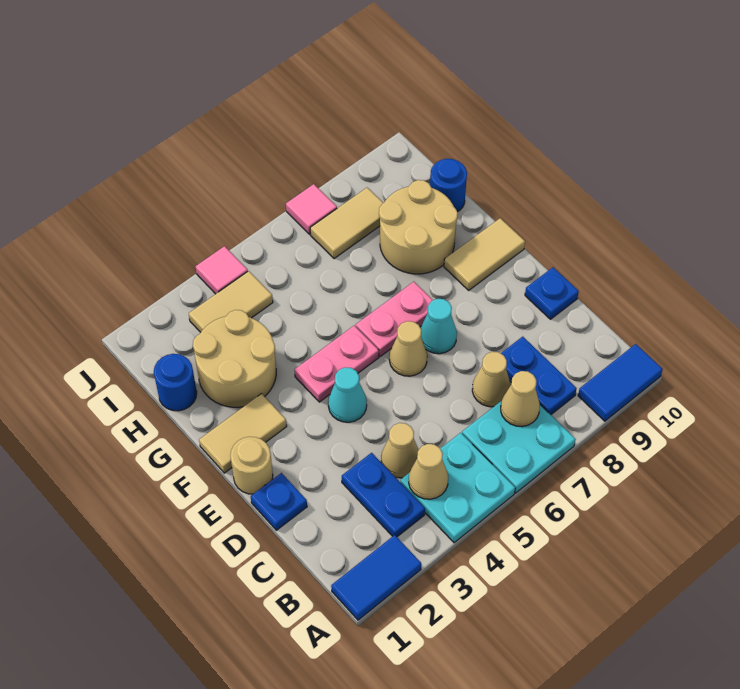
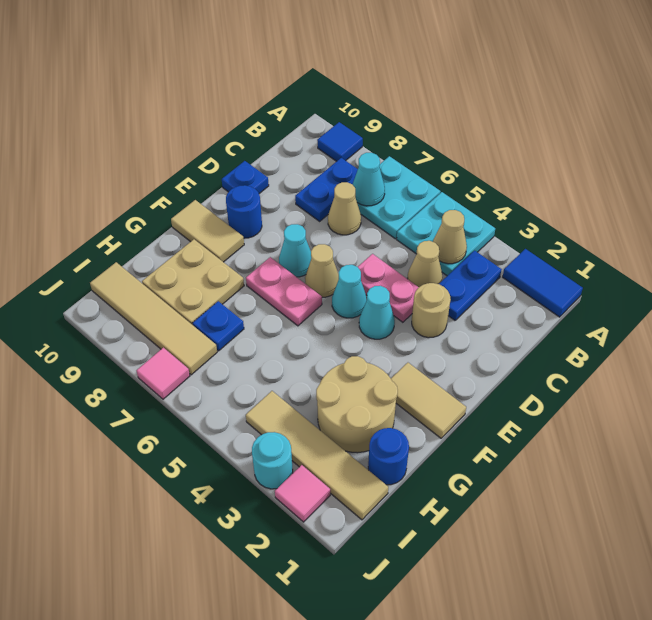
blue tile A9:A10 level 1 -> blue tile A9 level 1
tan cone B7 level 2 -> cyan cone B7 level 2
blue plate D1 level 1 -> blue plate H7 level 1
tan round brick E1 level 1 -> tan round brick D3 level 1
none -> cyan cone E5 level 1
pink plate F4:F5 level 1 -> pink plate D4:D5 level 1
tan round brick G8:H9 level 1 -> tan plate G8:H9 level 1
blue round brick H10 level 1 -> blue round brick E9 level 1
tan tile I3:I4 level 1 -> tan tile I1:I4 level 1
tan tile I7:I8 level 1 -> tan tile I7:I10 level 1
none -> cyan round brick J3 level 1
pink tile J4 level 1 -> pink tile J2 level 1

